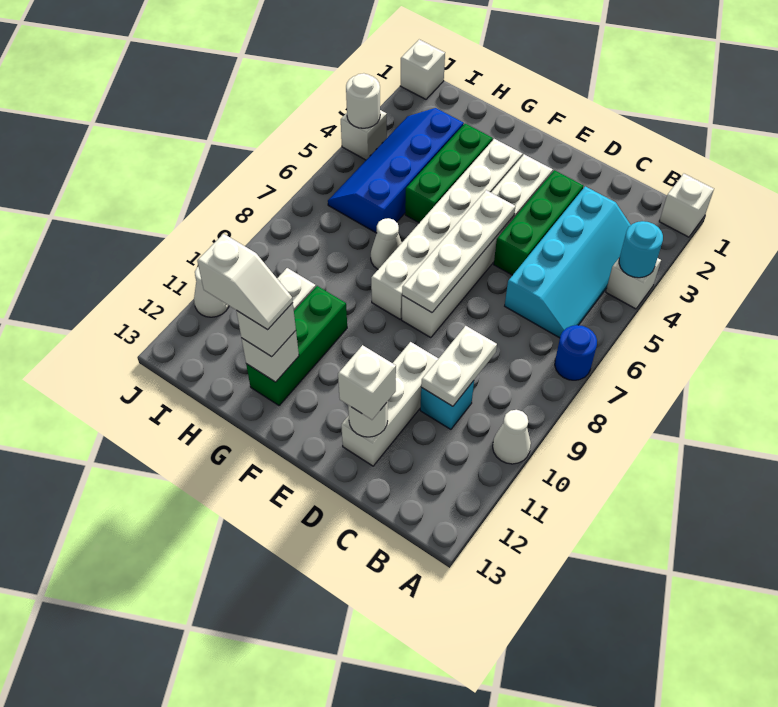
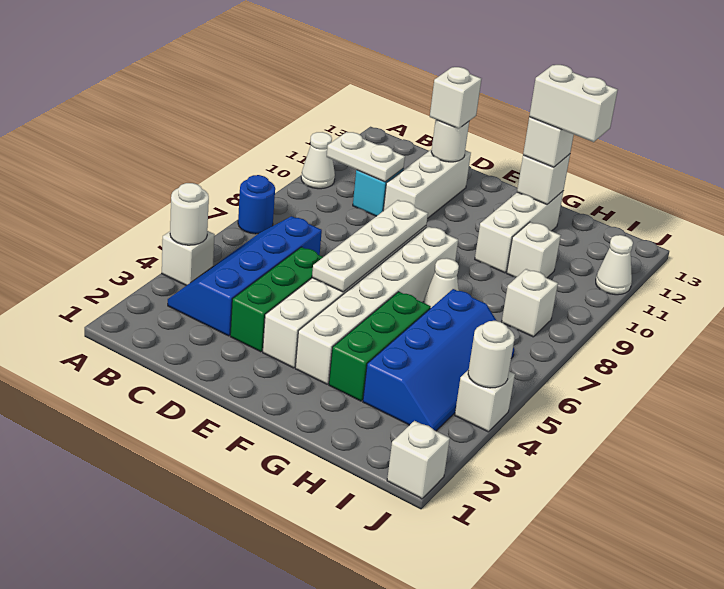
white brick A1 level 1 -> white brick I8 level 1
cyan round brick A4 level 2 -> white round brick A4 level 2
cyan slope B3:C6 level 1 top C -> blue slope B3:C6 level 1 top C
white plate C9:C10 level 2 -> white plate B10:C10 level 2
green brick G10:G12 level 1 -> white brick G10:G12 level 1
white slope G12:H12 level 4 top H -> white brick G12:H12 level 4

